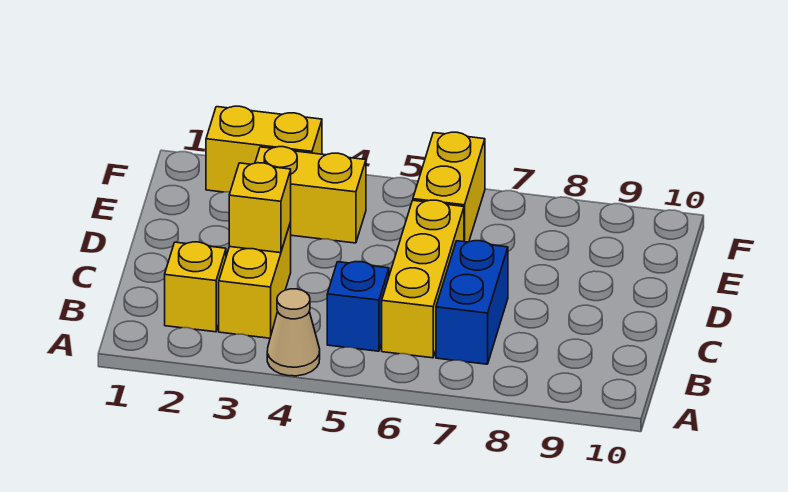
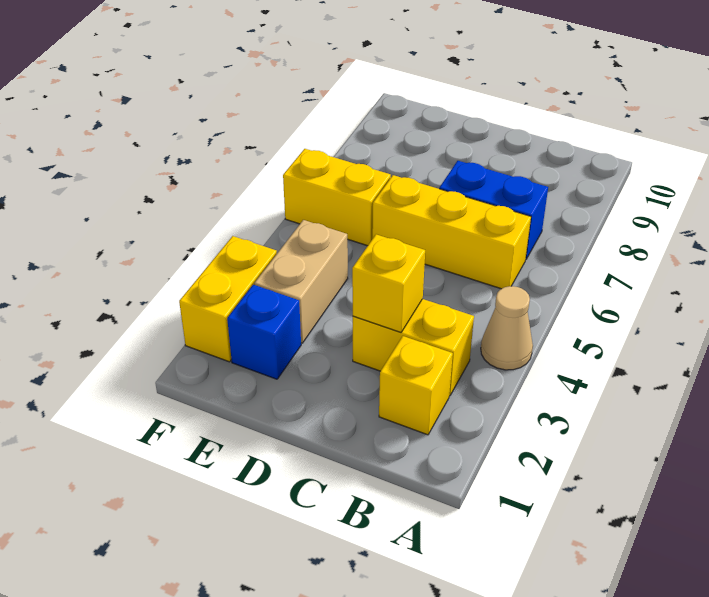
blue brick B5 level 1 -> blue brick E2 level 1
yellow brick E3:E4 level 1 -> tan brick E3:E4 level 1

